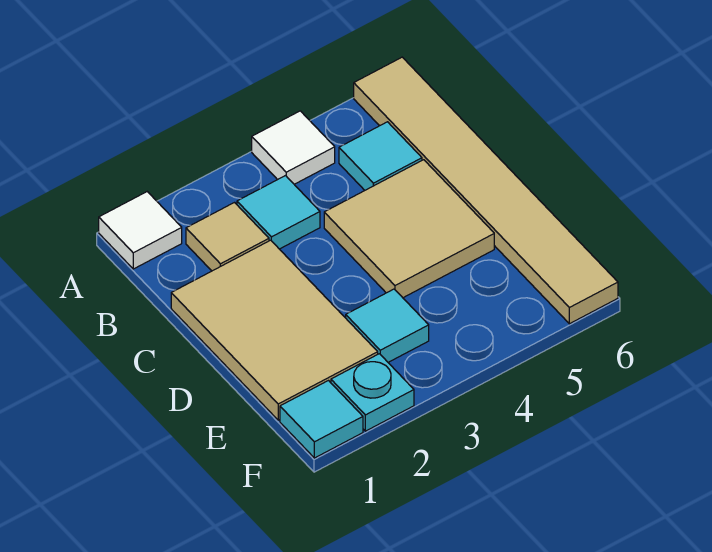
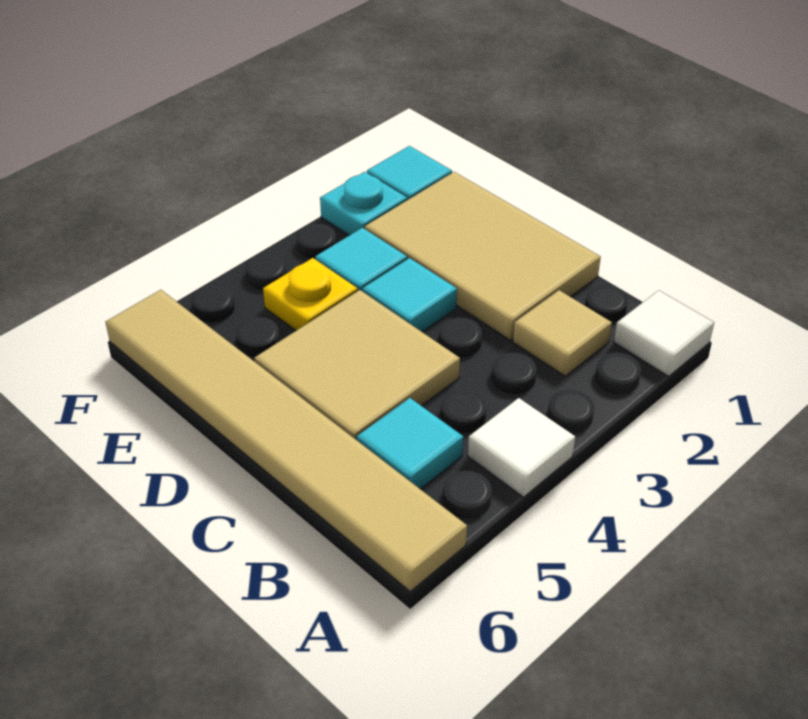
cyan tile B3 level 1 -> cyan tile D3 level 1
none -> yellow plate E4 level 1

